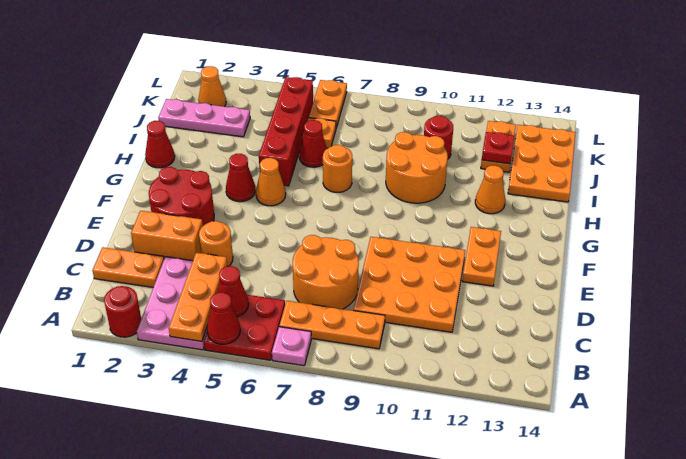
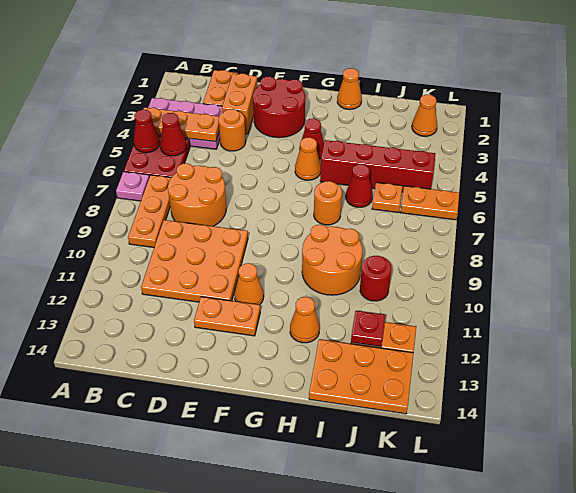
red round brick A2 level 1 -> none
none -> orange cone F11 level 1
red cone H1 level 1 -> orange cone H1 level 1
pink plate J1:J3 level 1 -> none

